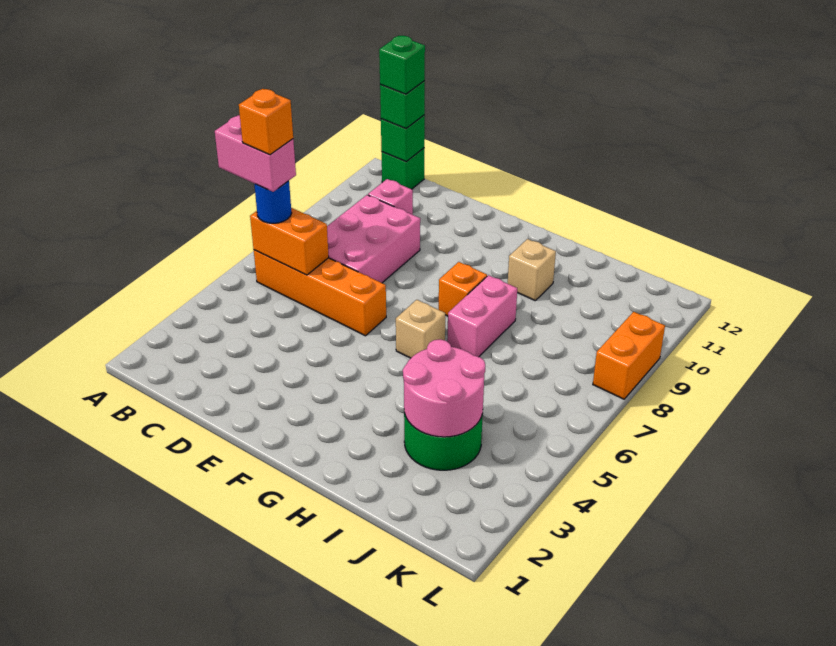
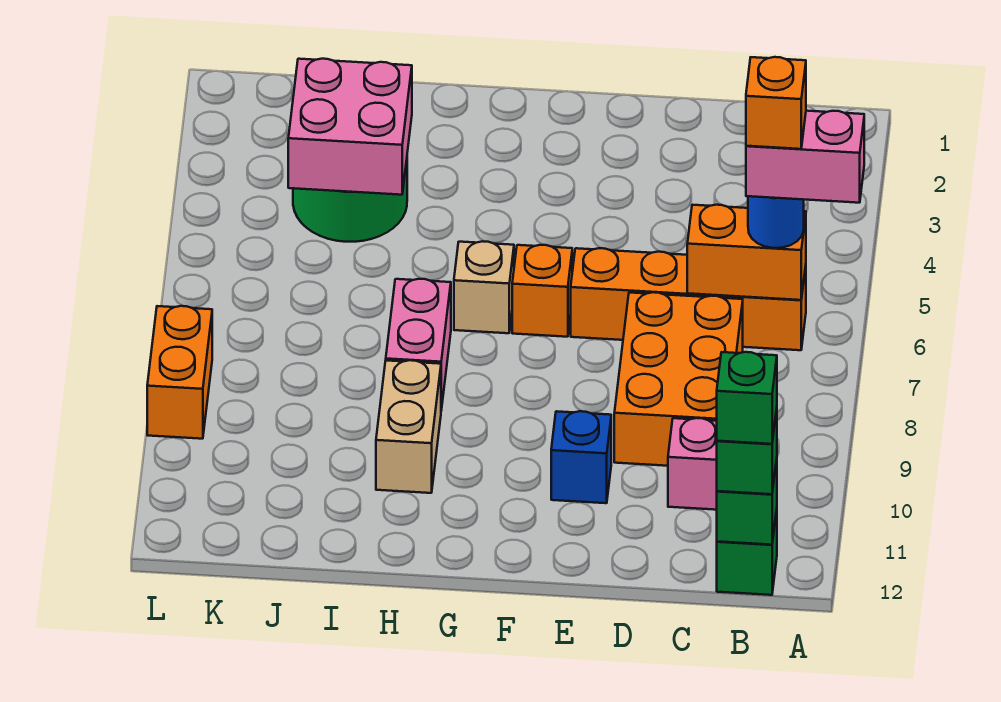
pink brick C7:D9 level 1 -> orange brick C7:D9 level 1
none -> blue brick E10 level 1
orange brick G8 level 1 -> orange brick F6 level 1
tan brick H10 level 1 -> tan brick H9:H10 level 1
pink round brick I3:J4 level 2 -> pink brick I3:J4 level 2

